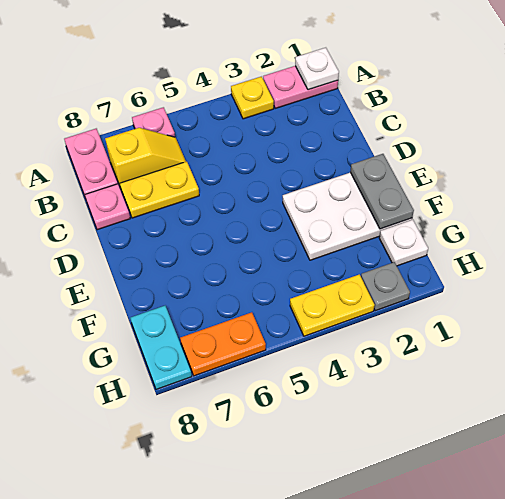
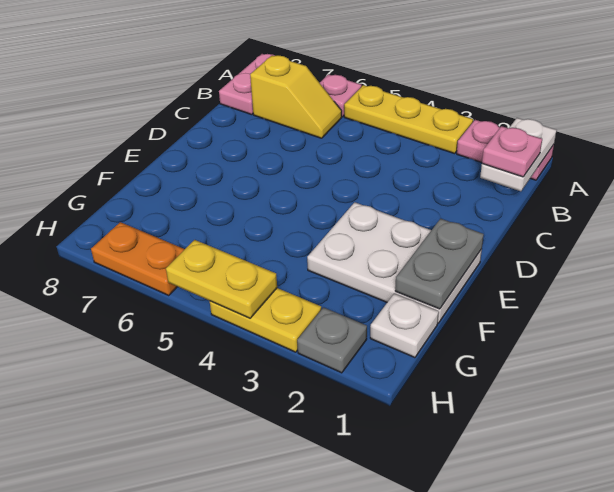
white plate A1 level 2 -> white plate A1:B1 level 2
yellow plate A3 level 1 -> yellow plate A3:A5 level 1
yellow plate C6:C7 level 1 -> yellow plate H4:H5 level 2
pink plate C8 level 1 -> pink plate B1 level 3
cyan plate G8:H8 level 1 -> none

